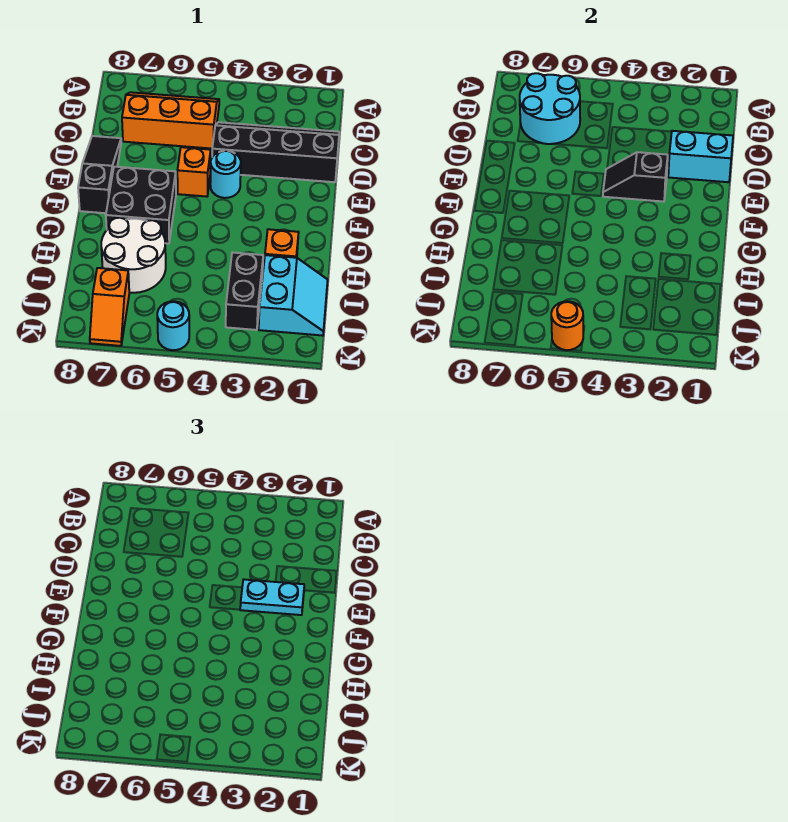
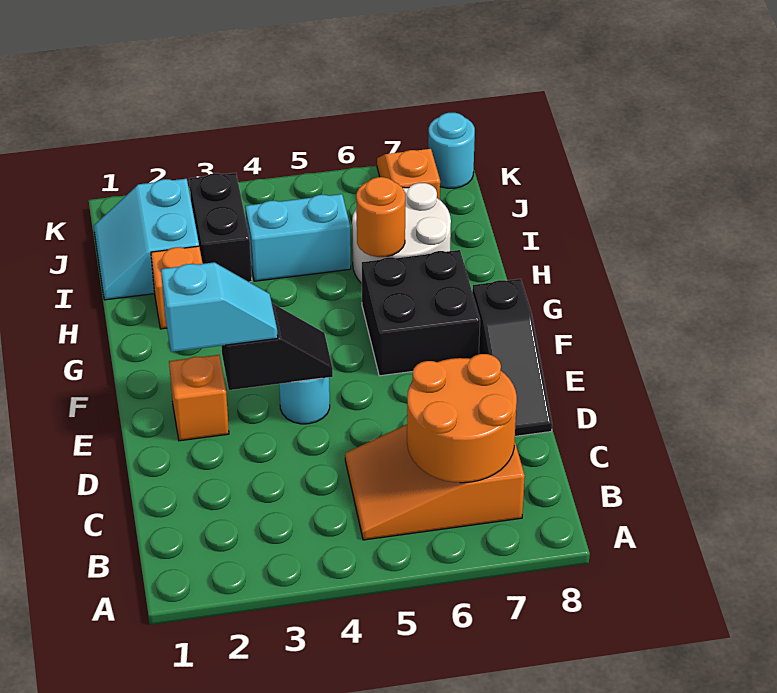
orange slope B5:C7 level 1 top C -> orange slope B5:C7 level 1 top 7
cyan round brick B6:C7 level 2 -> orange round brick B6:C7 level 2
black slope C1:D4 level 1 top D -> none
cyan brick D1:D2 level 2 -> cyan brick I4:I5 level 1
cyan plate E2:E3 level 3 -> cyan slope E2:E3 level 3 top 2
orange brick E5 level 1 -> orange brick E2 level 1
cyan round brick K5 level 1 -> cyan round brick K8 level 1
orange round brick K5 level 2 -> orange round brick H6 level 2

